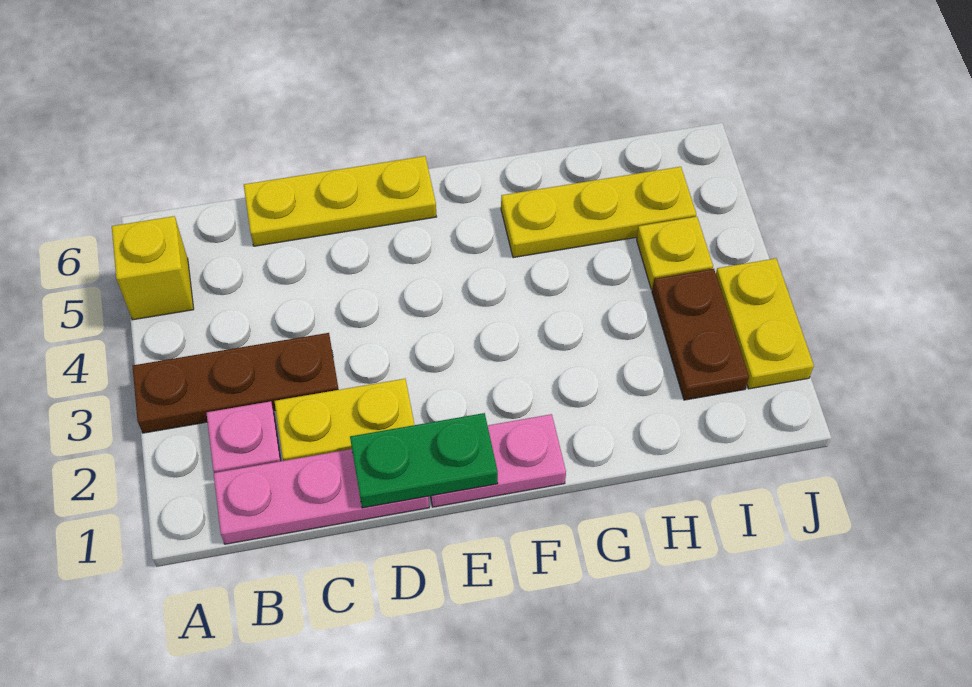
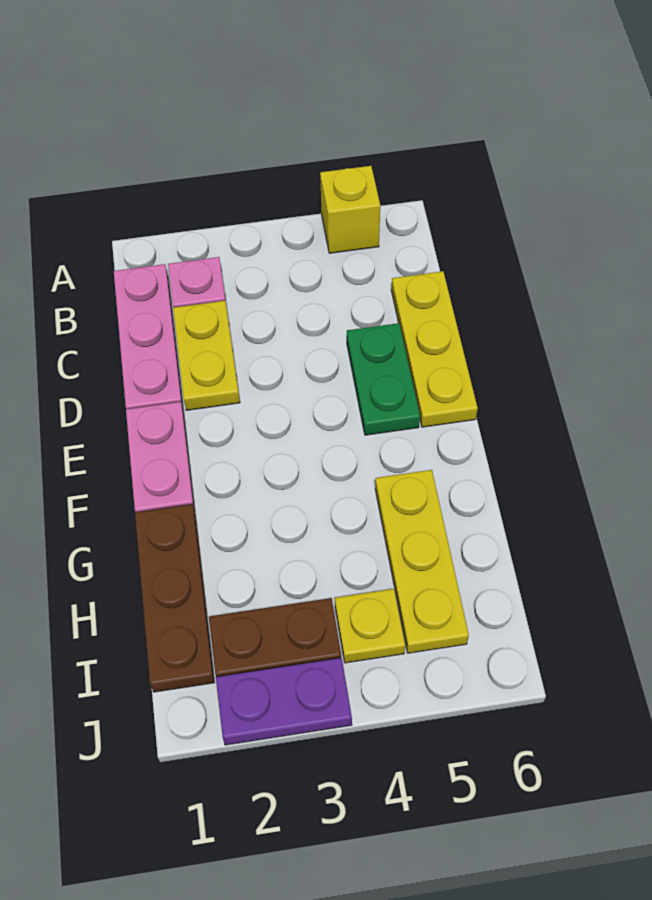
brown plate A3:C3 level 1 -> brown plate G1:I1 level 1
green plate D1:E1 level 2 -> green plate D5:E5 level 1
yellow plate J2:J3 level 1 -> purple plate J2:J3 level 1

